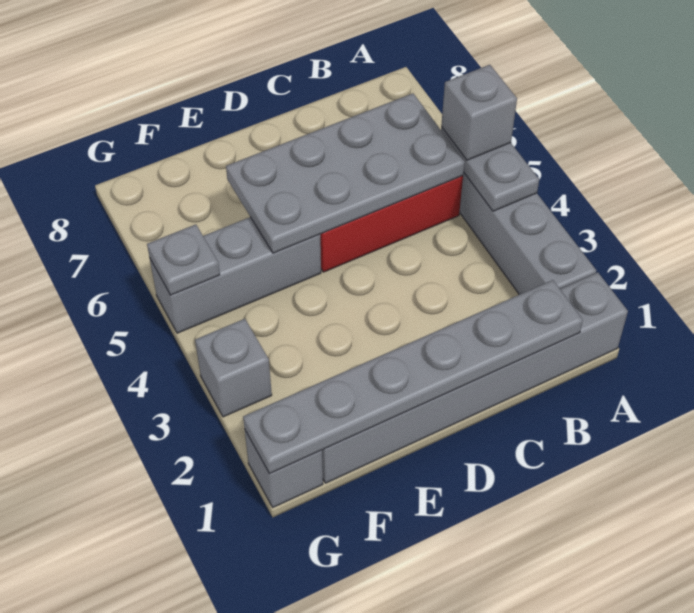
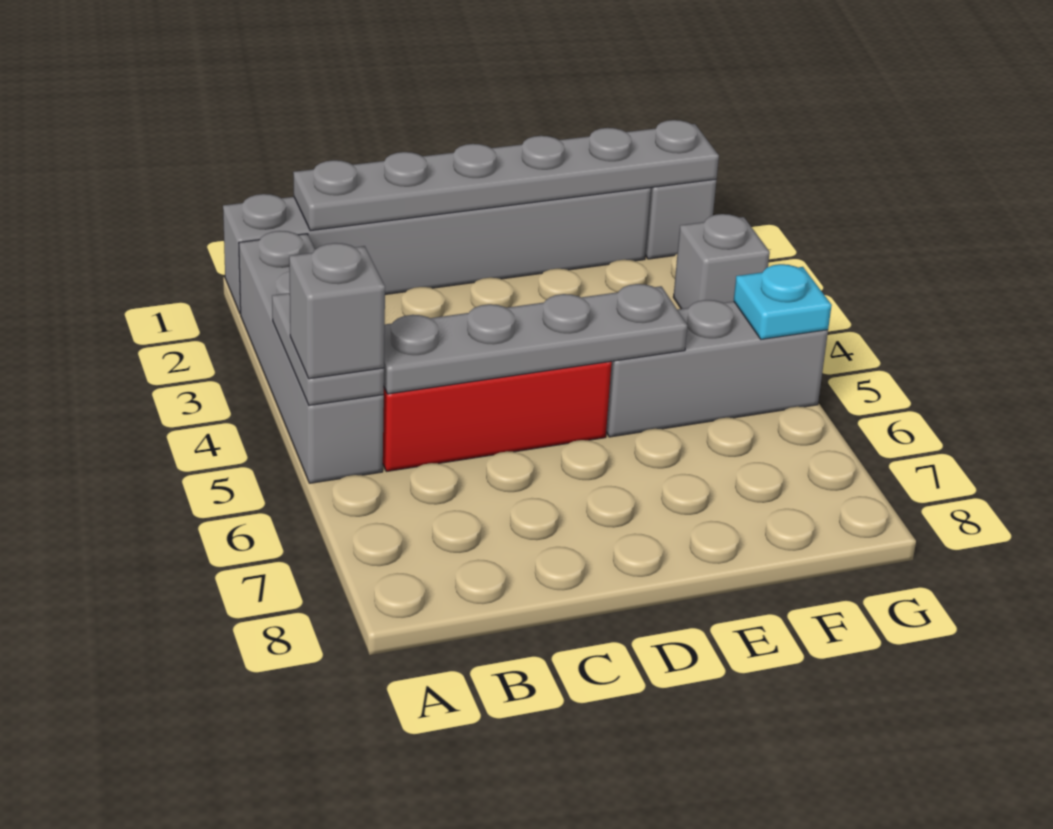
grey plate B5:E6 level 2 -> grey plate B5:E5 level 2
grey plate G5 level 2 -> cyan plate G5 level 2

